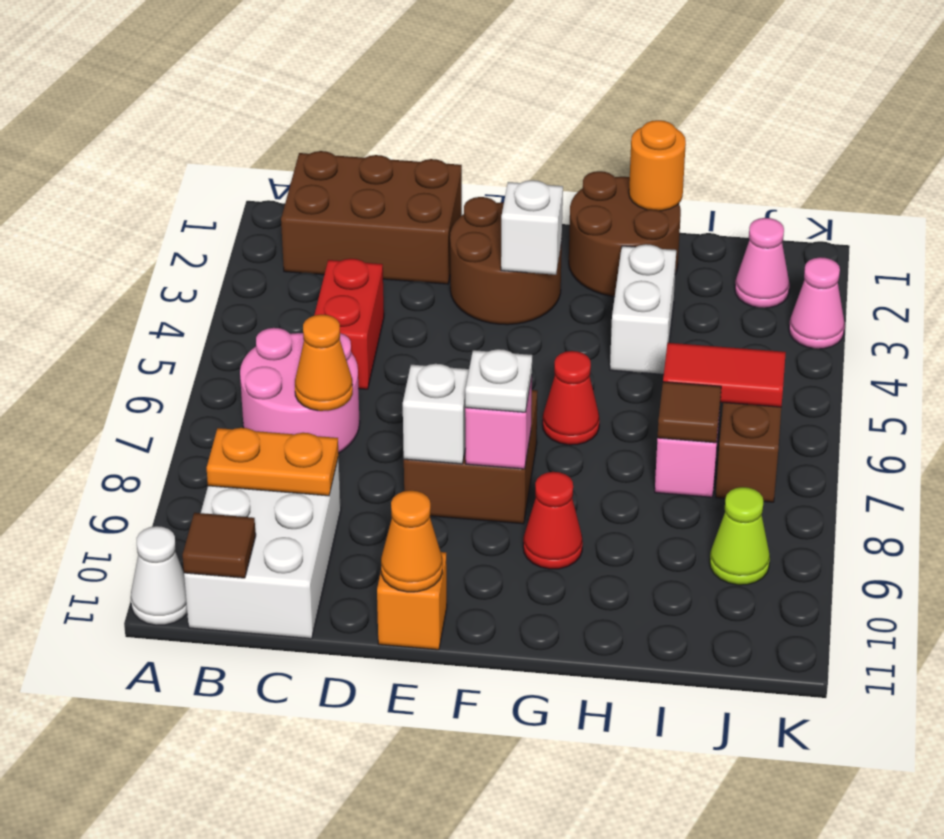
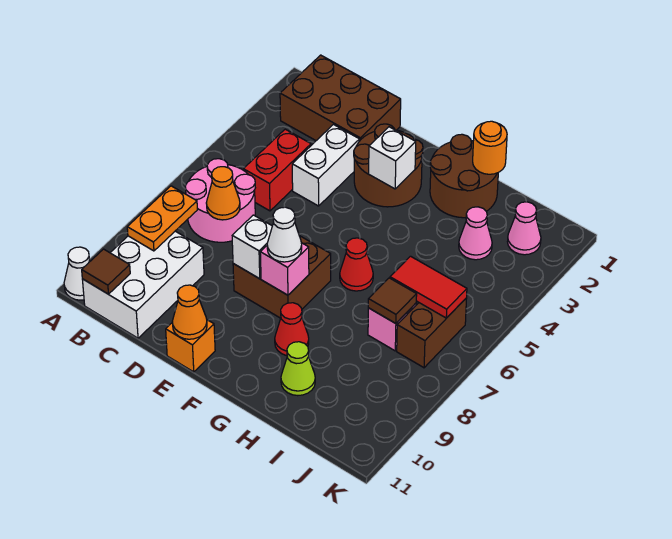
orange plate B9:C9 level 2 -> orange plate B8:B9 level 2
white plate F8 level 3 -> white cone F8 level 3
white brick H3:H4 level 1 -> white brick D3:D4 level 1
lime cone J9 level 1 -> lime cone H10 level 1
pink cone K3 level 1 -> pink cone I3 level 1

